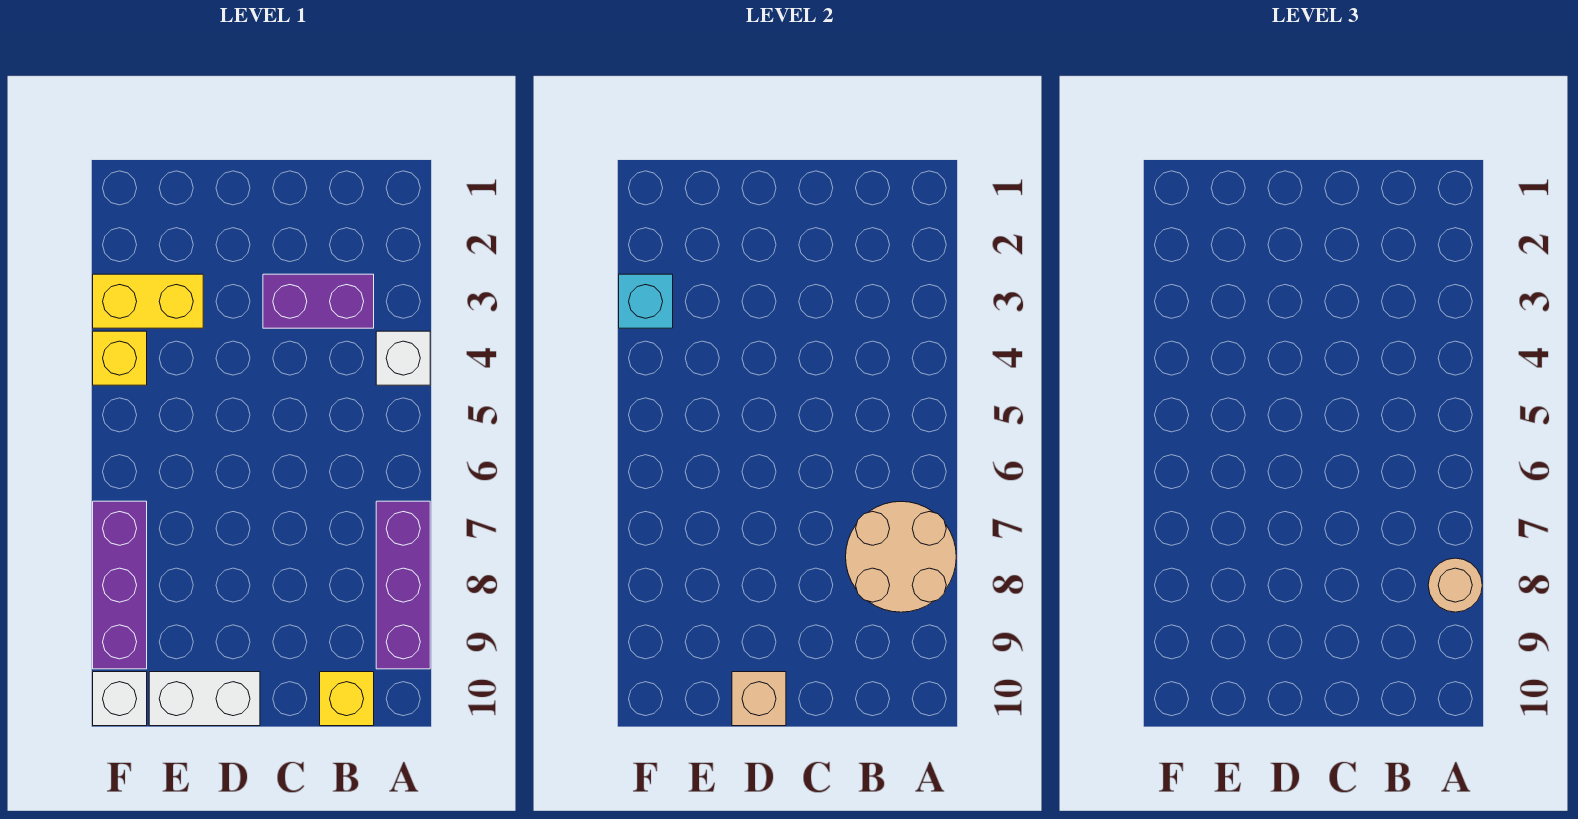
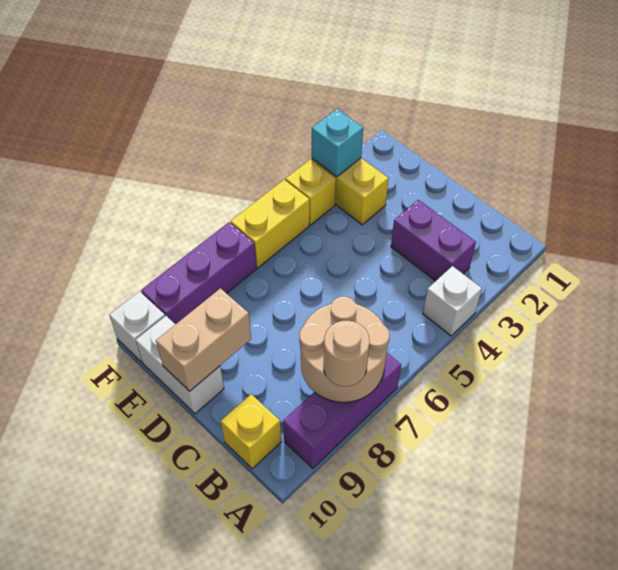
tan brick D10 level 2 -> tan brick D9:D10 level 2
none -> yellow brick F5:F6 level 1

